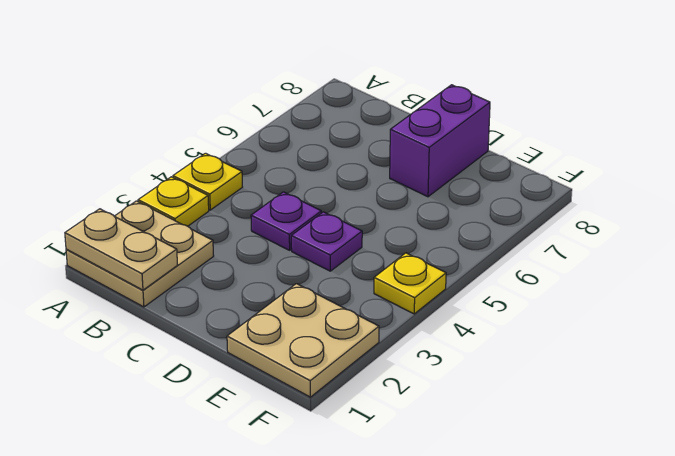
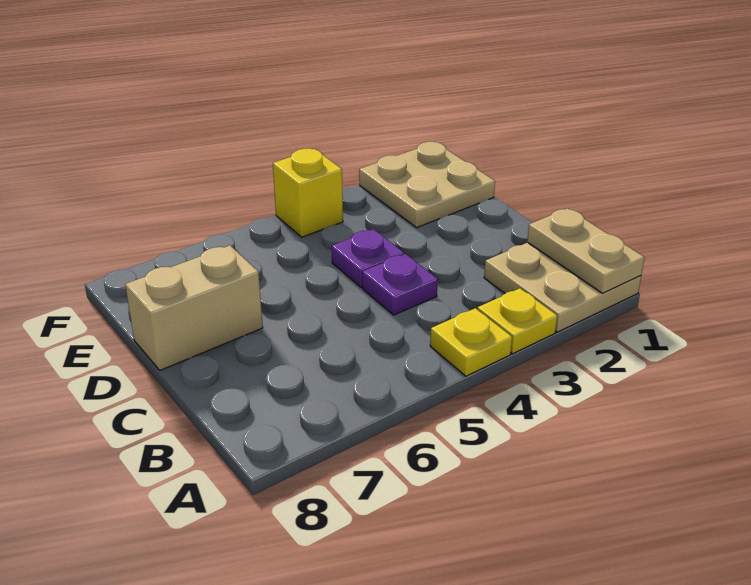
purple brick D7:D8 level 1 -> tan brick D7:D8 level 1
yellow plate F4 level 1 -> yellow brick F4 level 1

